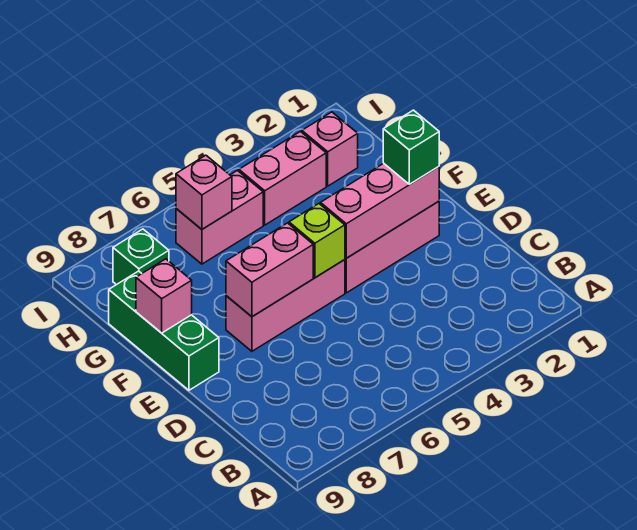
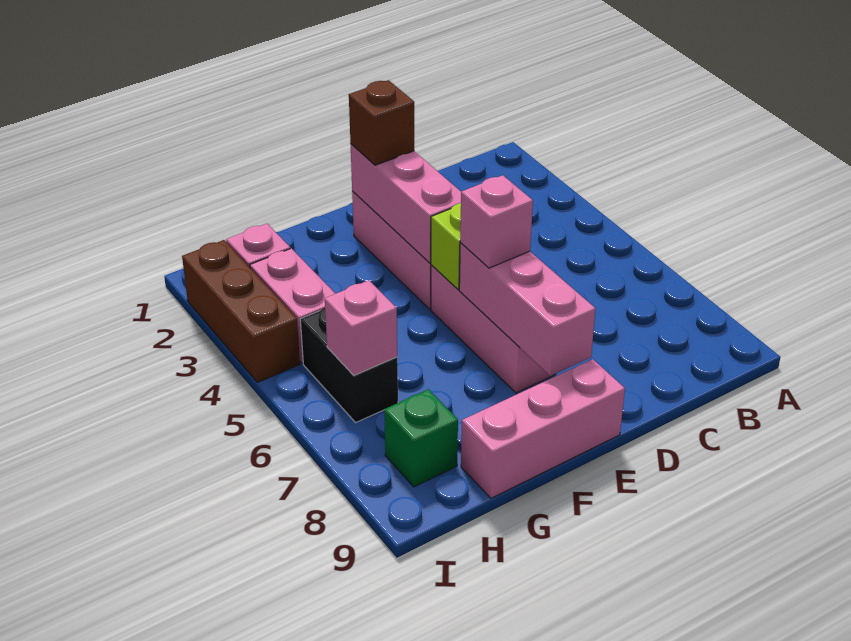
green brick E2 level 3 -> brown brick E2 level 3
pink brick E6:E7 level 2 -> pink brick E6:E8 level 2
green brick E9:G9 level 1 -> pink brick E9:G9 level 1
pink brick F9 level 2 -> pink brick E6 level 3
pink brick H5:H6 level 1 -> black brick H5:H6 level 1
none -> brown brick I2:I4 level 1

